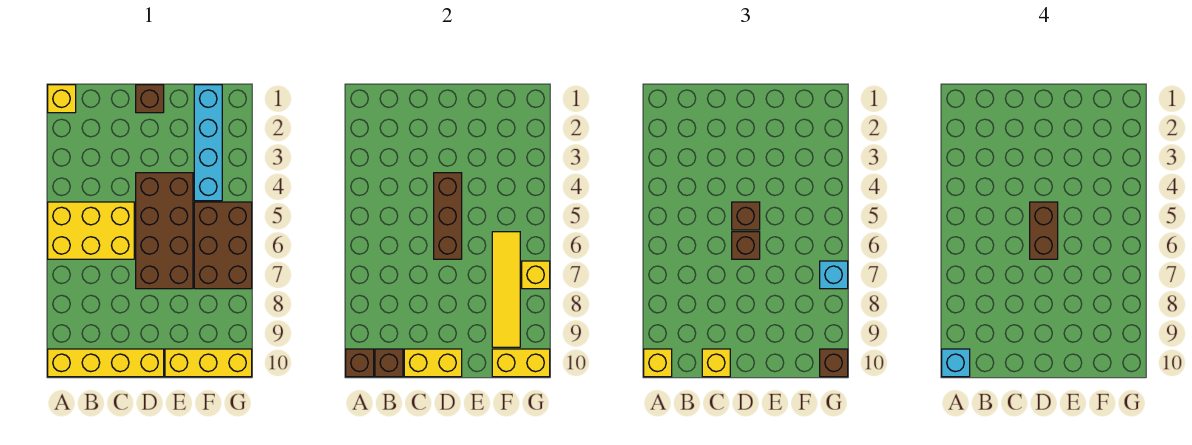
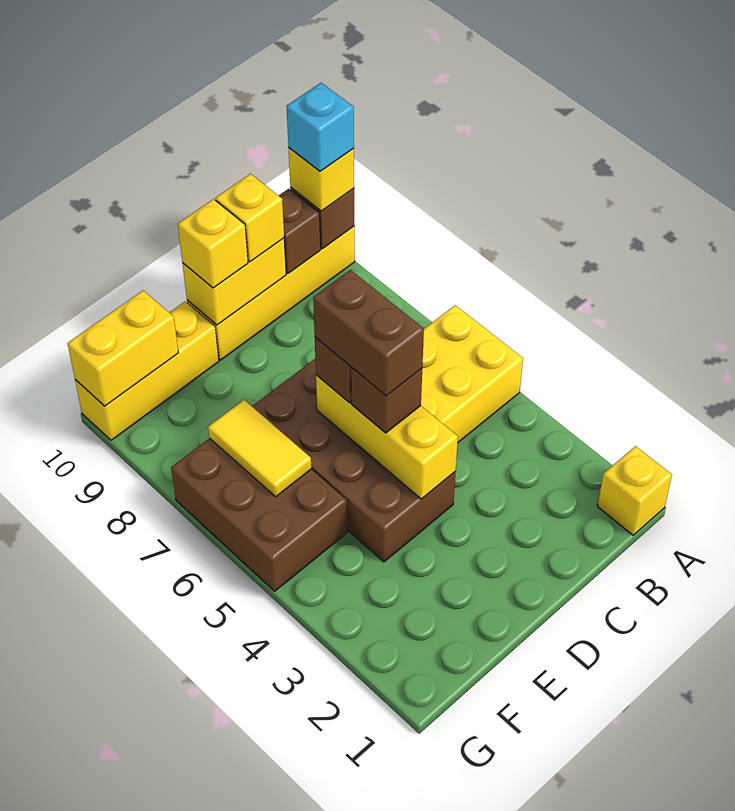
brown brick D1 level 1 -> none
brown brick D4:D6 level 2 -> yellow brick D4:D6 level 2
cyan brick F1:F4 level 1 -> none
yellow tile F6:F9 level 2 -> yellow tile F6:F7 level 2
yellow brick G7 level 2 -> yellow brick D10 level 3
cyan brick G7 level 3 -> none
brown brick G10 level 3 -> none

